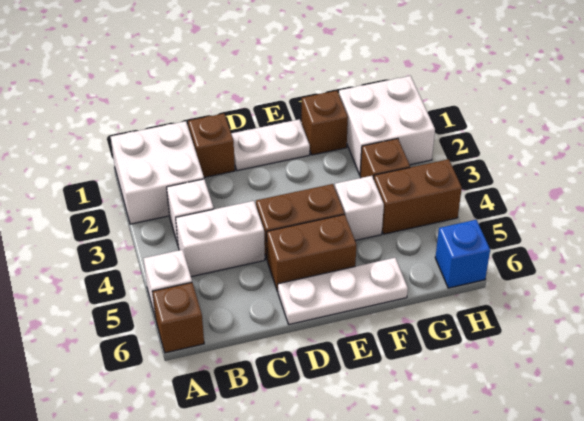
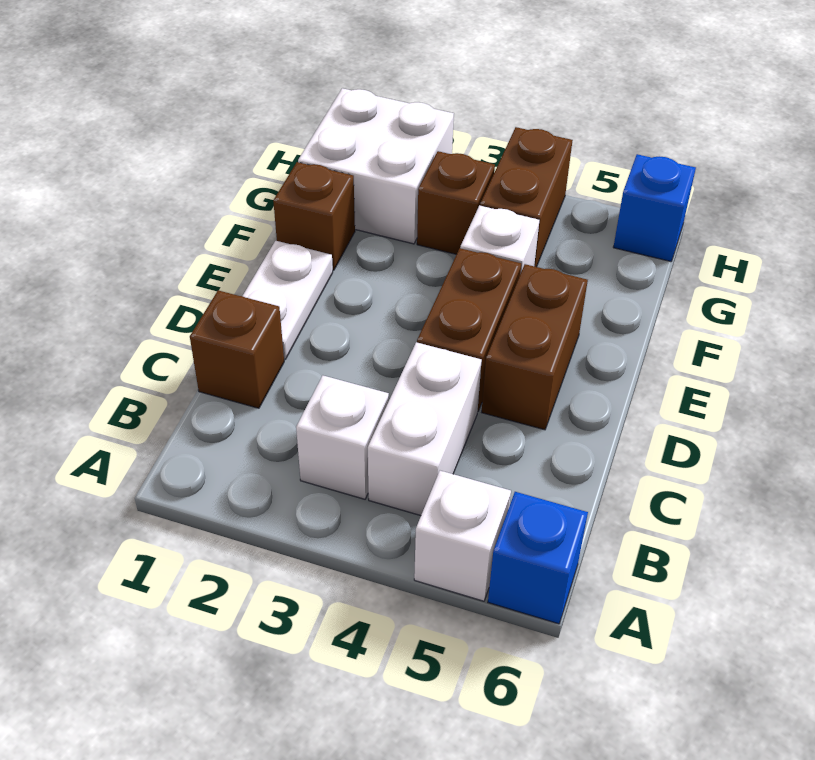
white brick A1:B2 level 1 -> none
brown brick A6 level 1 -> blue brick A6 level 1
white plate D6:F6 level 1 -> none

